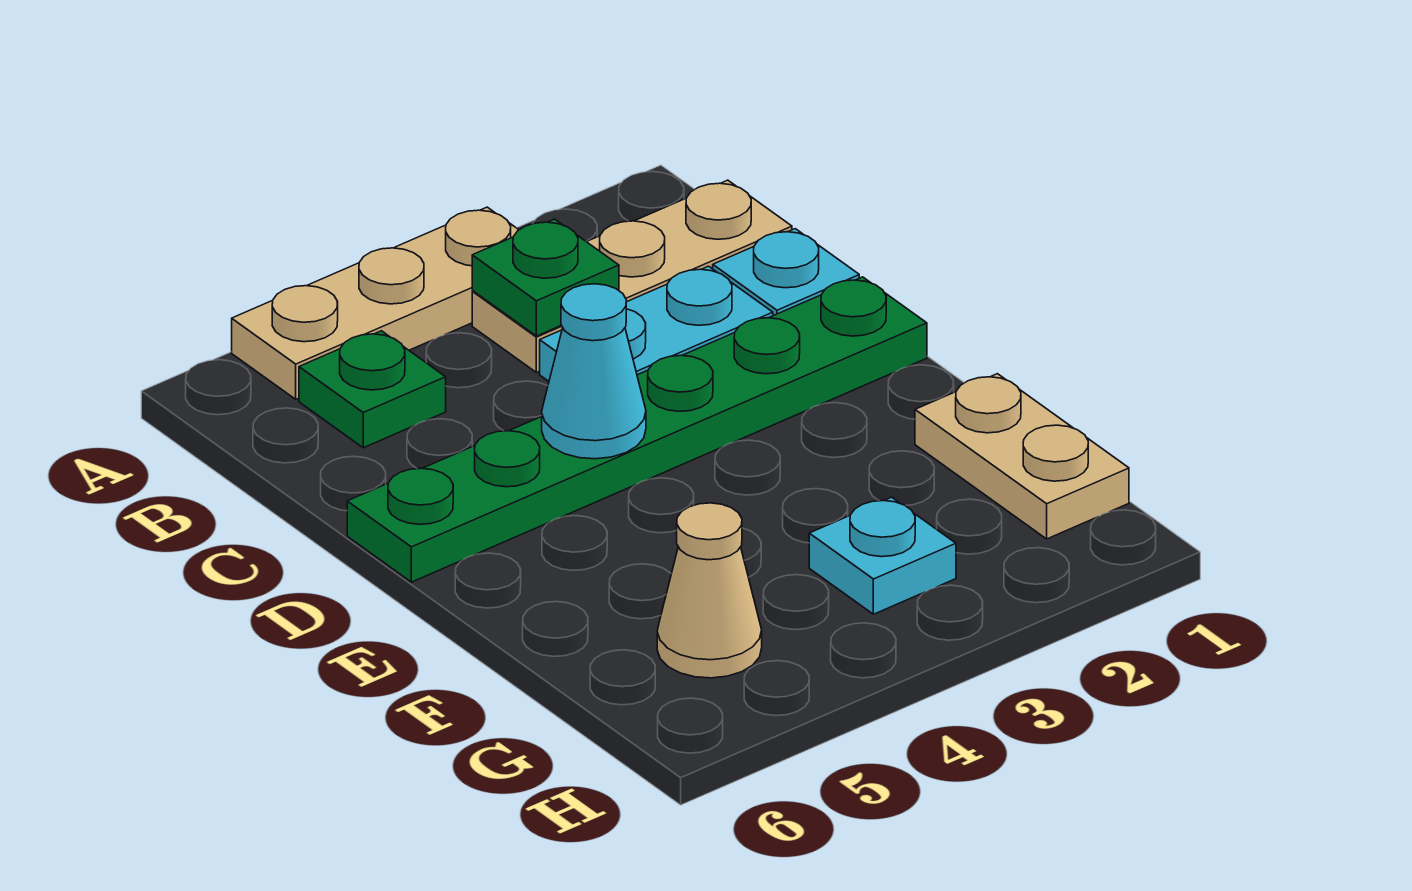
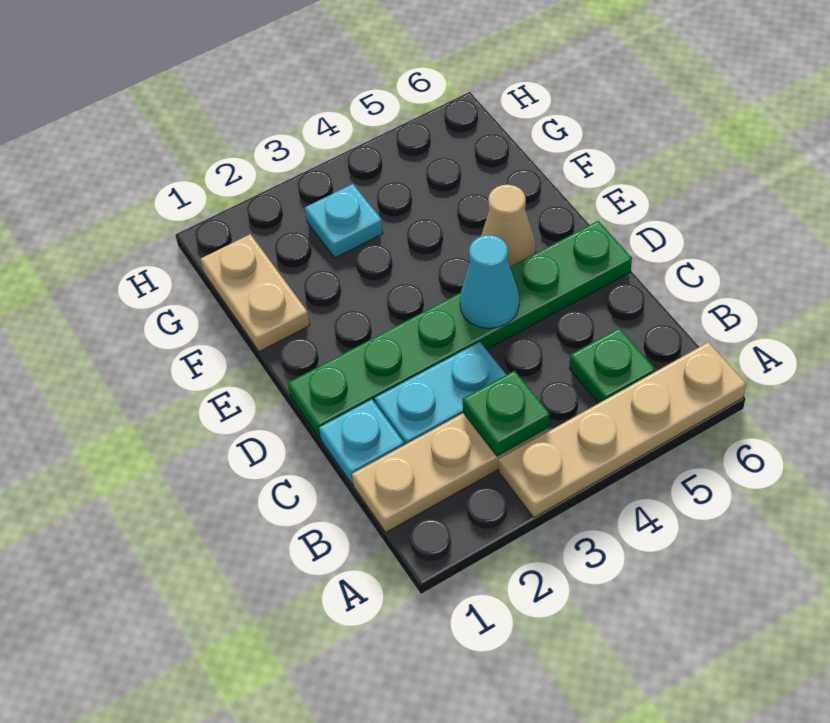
tan plate A3:A5 level 1 -> tan plate A3:A6 level 1
tan cone G5 level 1 -> tan cone E5 level 1

